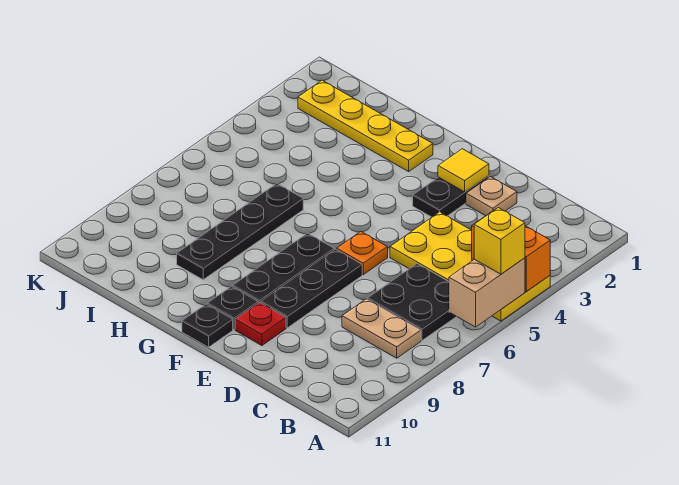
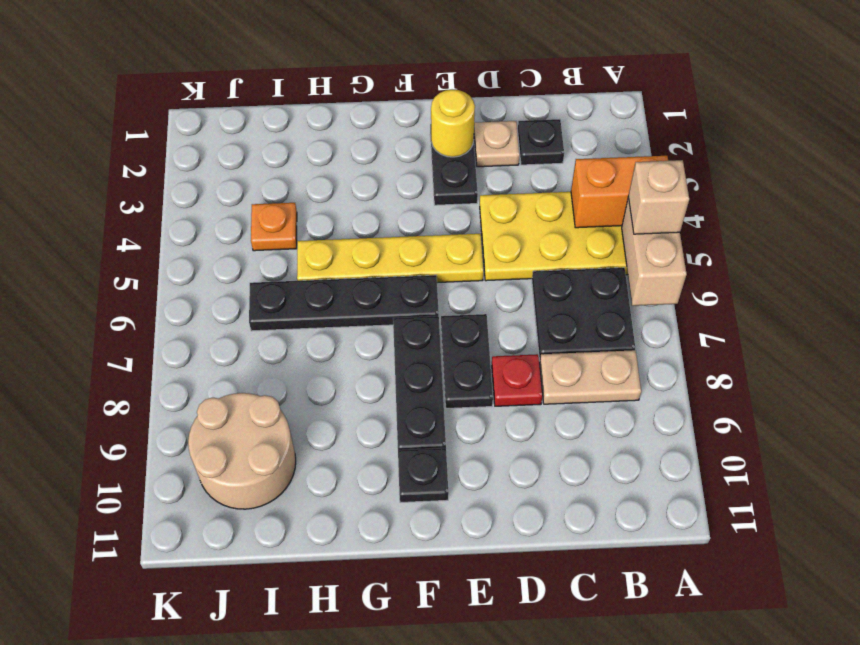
yellow brick A5 level 3 -> tan brick A5 level 3
yellow tile E2 level 2 -> yellow round brick E2 level 2
orange plate E6 level 1 -> orange plate I4 level 1
black plate E7:E9 level 1 -> black plate E7:E8 level 1
red plate E10 level 1 -> red plate D8 level 1
black plate F11 level 1 -> black plate C2 level 1
yellow plate G2:J2 level 1 -> yellow plate E5:H5 level 1
black plate H6:H9 level 1 -> black plate F6:I6 level 1
none -> tan round brick I9:J10 level 1

